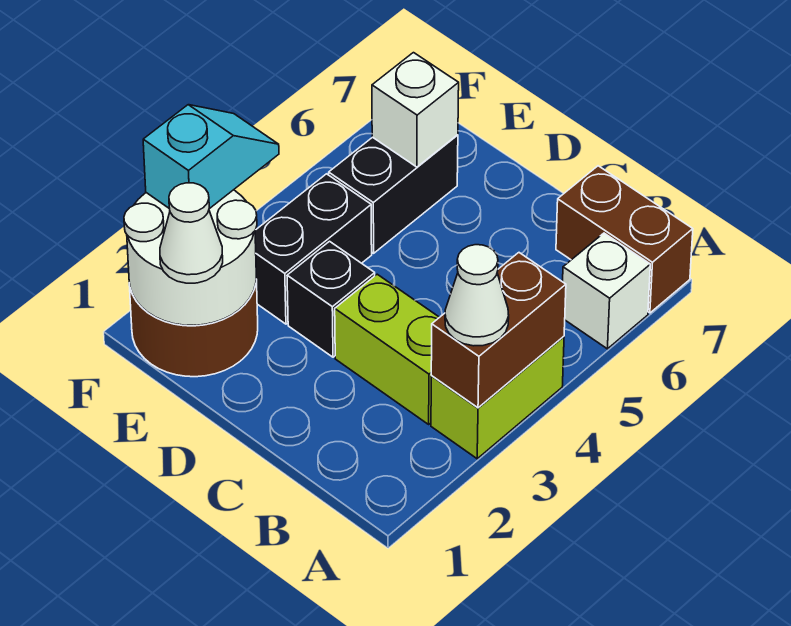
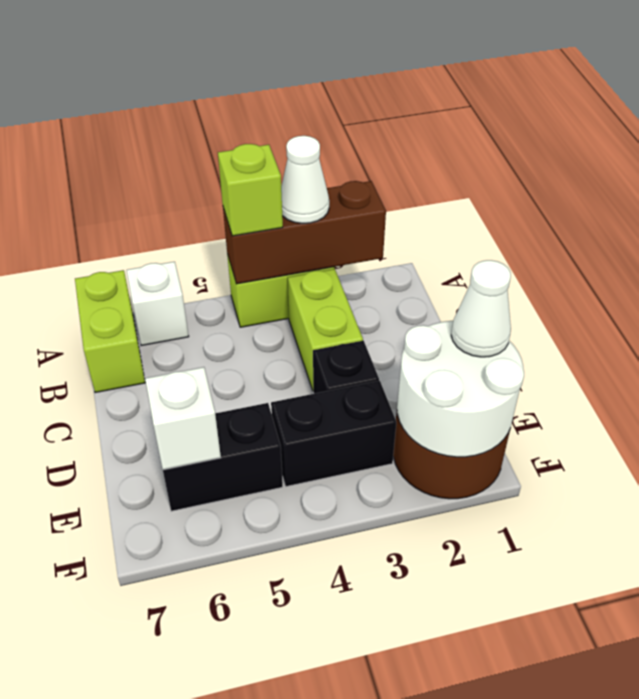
brown brick A3:A4 level 2 -> brown brick A2:A4 level 2
none -> lime brick A4 level 3
brown brick A7:B7 level 1 -> lime brick A7:B7 level 1
cyan slope F2:F3 level 3 top 2 -> none

